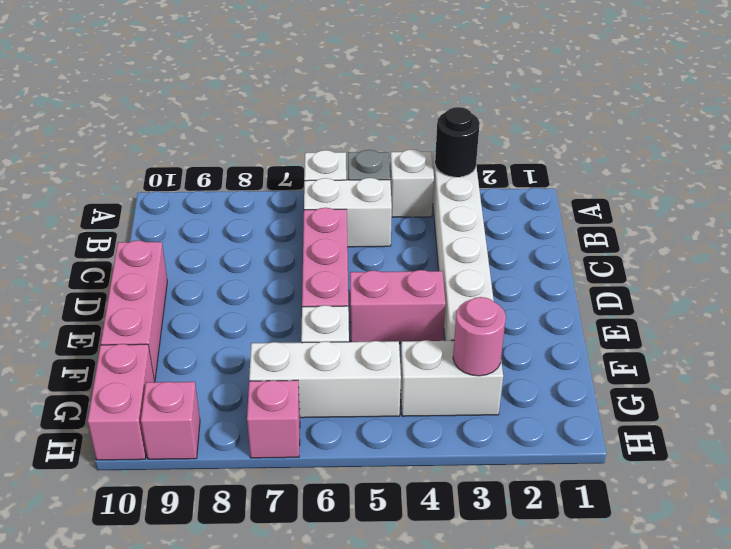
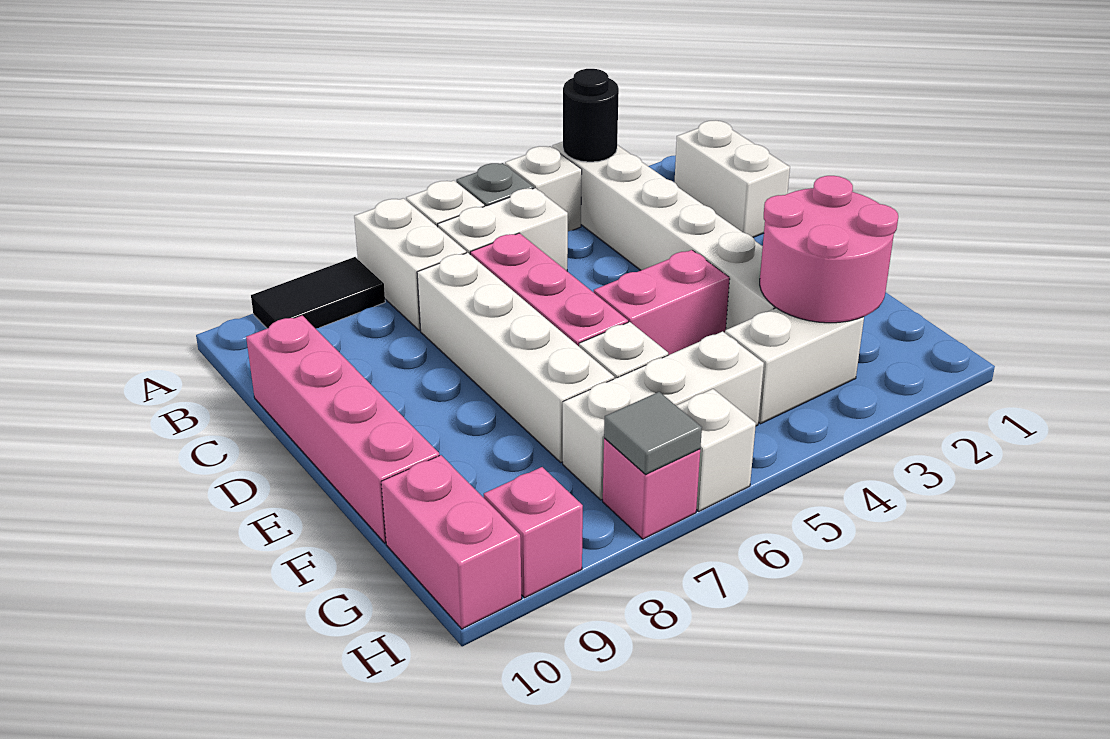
none -> white brick A7:B7 level 1
none -> black tile A8:A9 level 1
none -> white brick B1:C1 level 1
none -> white brick C7:F7 level 1
pink brick D10:F10 level 1 -> pink brick C10:F10 level 1
pink round brick G3 level 2 -> pink round brick F2:G3 level 2
none -> white brick H6 level 1
none -> grey tile H7 level 2

